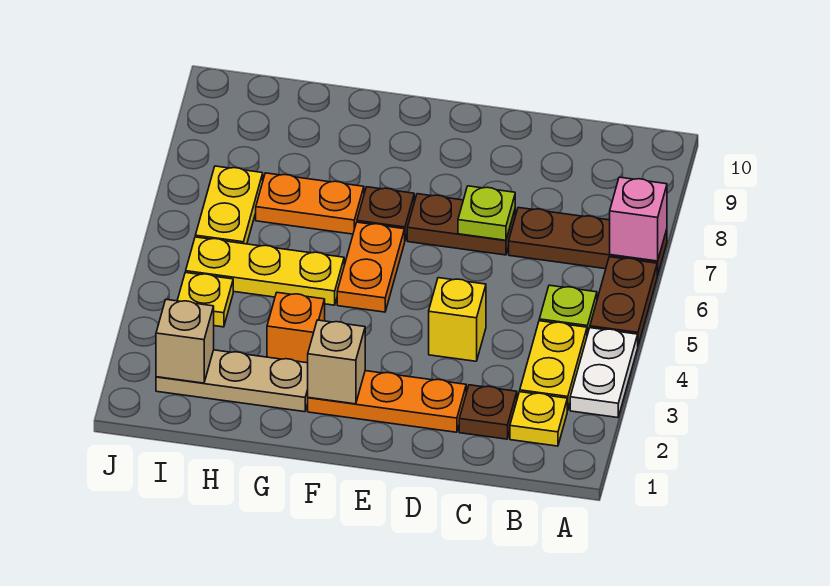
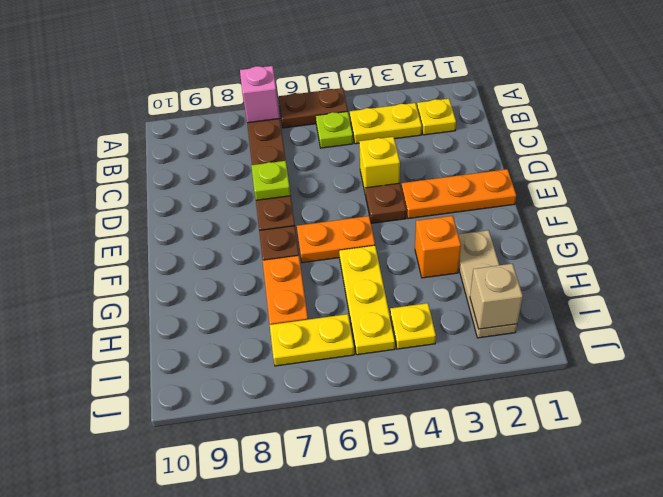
white plate A3:A4 level 1 -> none
brown plate C2 level 1 -> brown plate E4 level 1
orange plate D2:F2 level 1 -> orange plate E1:E3 level 1
tan brick F2 level 2 -> none

